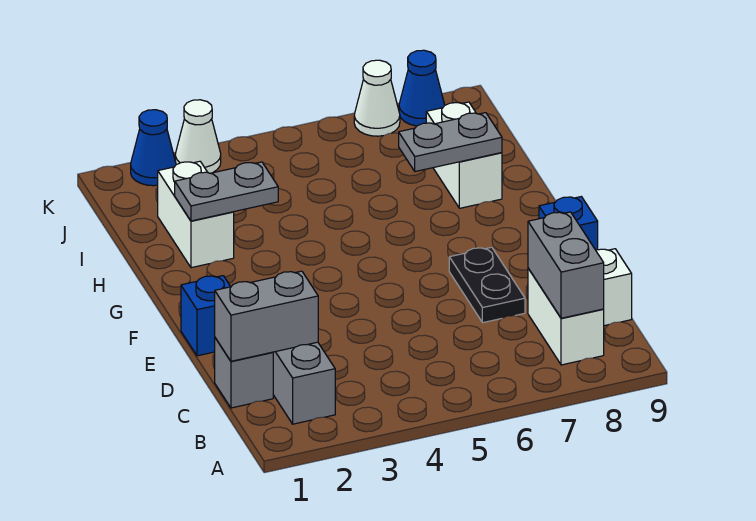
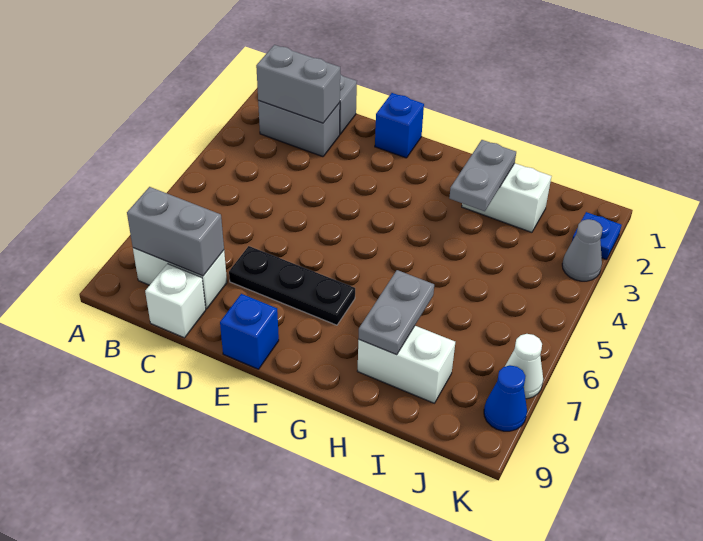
grey brick C1:C2 level 2 -> grey brick B2:C2 level 2
black plate D7:E7 level 1 -> black plate D7:F7 level 1
blue cone K2 level 1 -> blue plate K2 level 1
white cone K3 level 1 -> grey cone K3 level 1

